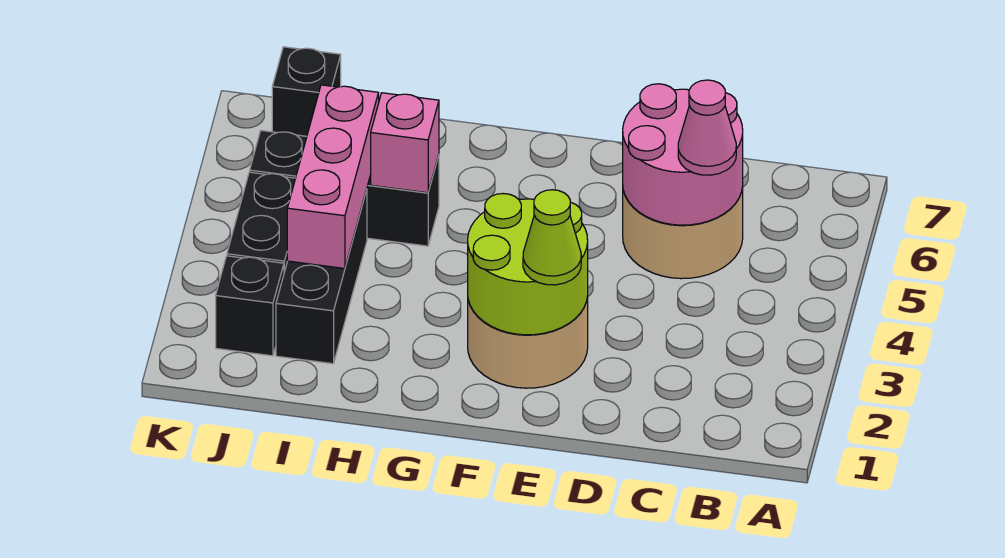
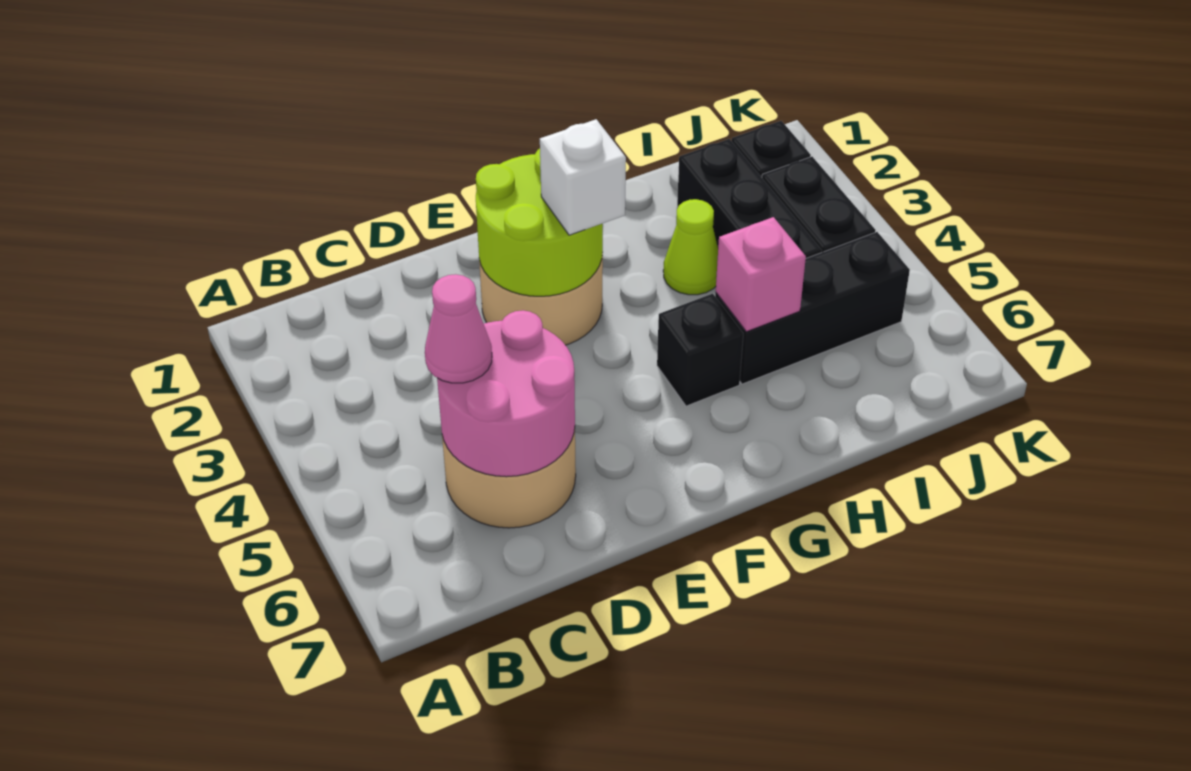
lime cone E2 level 3 -> lime cone H3 level 1
none -> white brick F3 level 3
pink brick I3:I5 level 2 -> none
black brick J7 level 1 -> black brick G5 level 1

